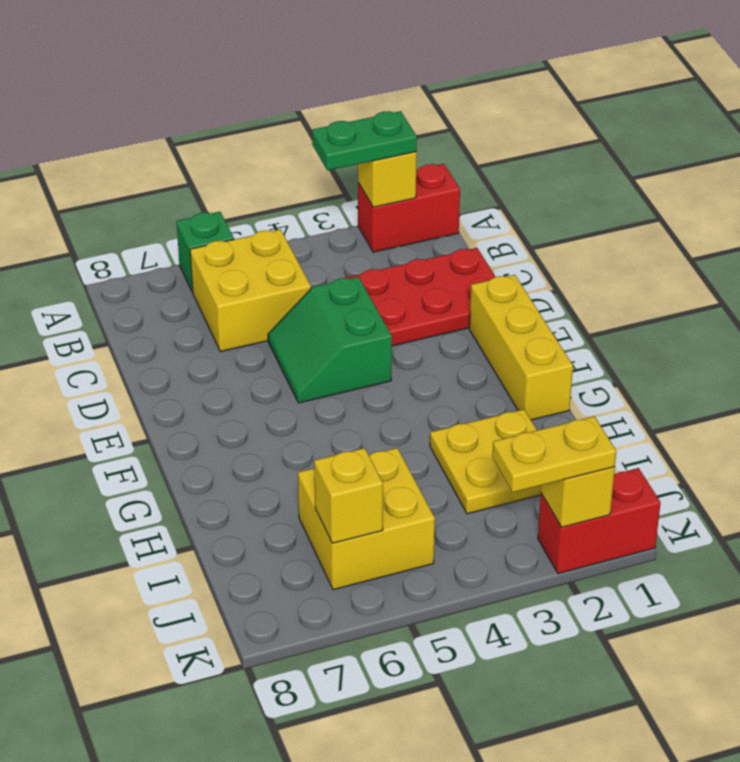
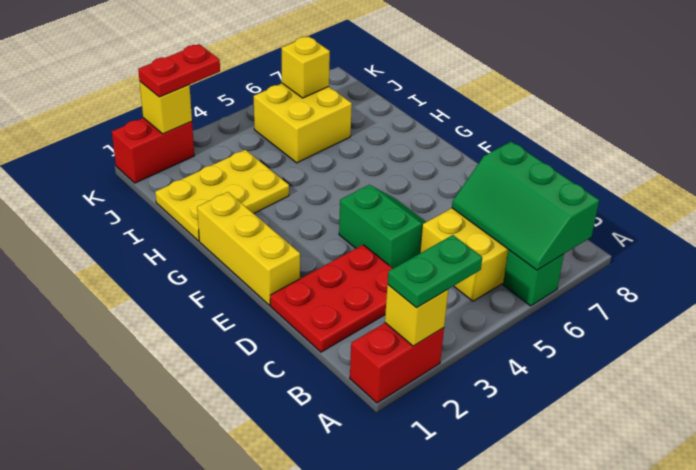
none -> green slope A6:C7 level 2 top 7
yellow plate H2:I3 level 1 -> yellow plate H1:I3 level 1
yellow plate K2:K3 level 3 -> red plate K2:K3 level 3

